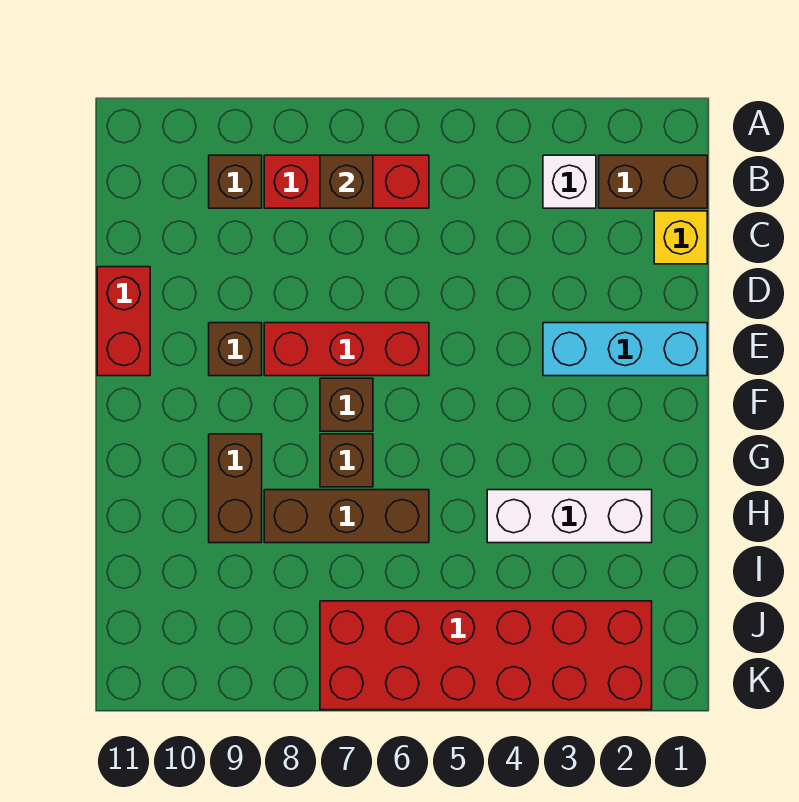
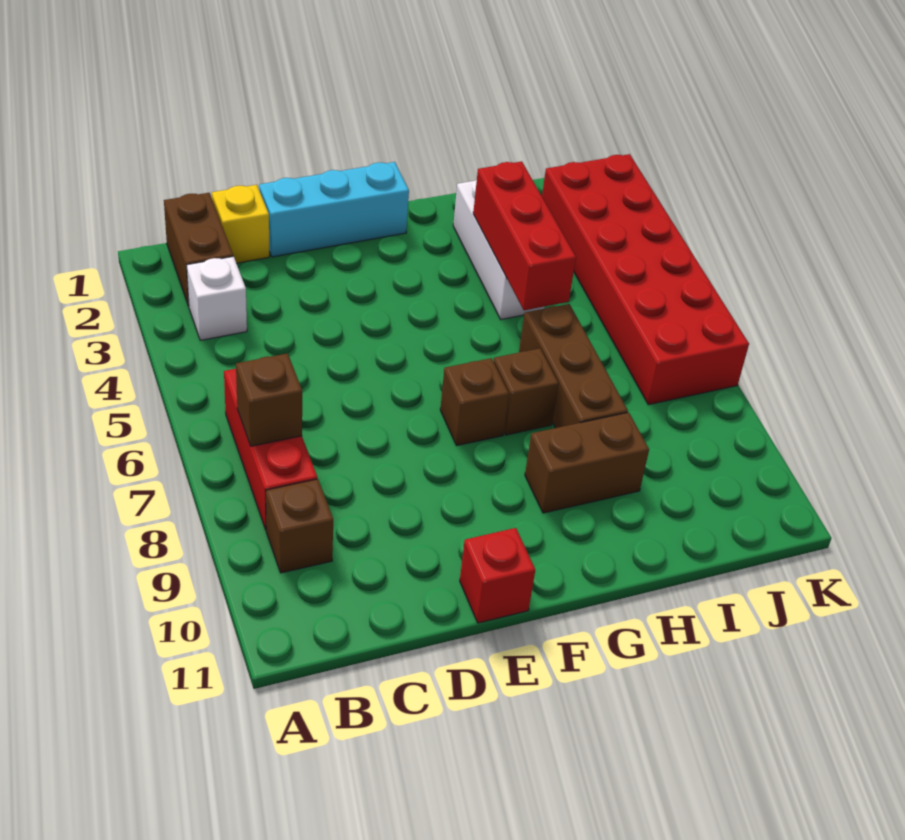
red brick D11:E11 level 1 -> red brick E11 level 1
cyan brick E1:E3 level 1 -> cyan brick D1:F1 level 1
red brick E6:E8 level 1 -> red brick H3:H5 level 2
brown brick E9 level 1 -> none

